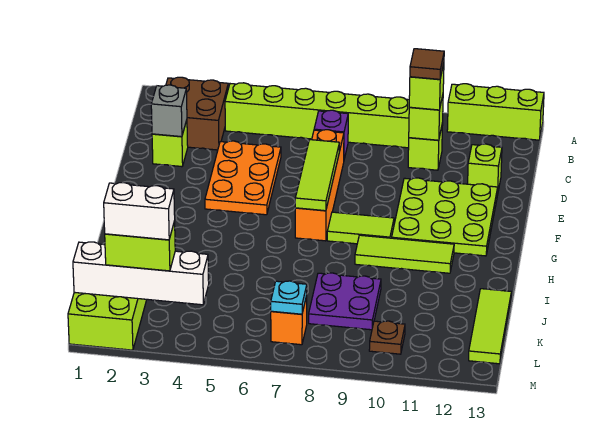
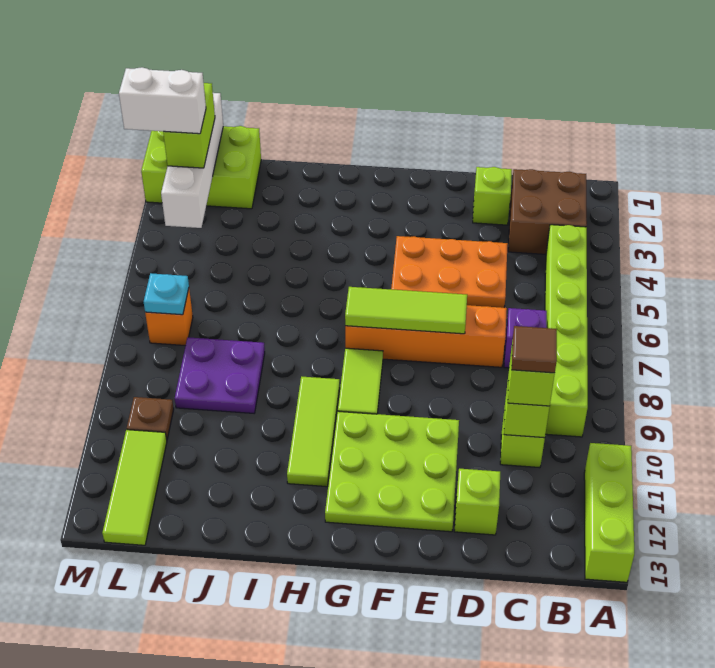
grey brick D2 level 2 -> none
lime tile J13:L13 level 1 -> lime tile L11:L13 level 1
white brick L2:L3 level 4 -> white brick L3:M3 level 4

